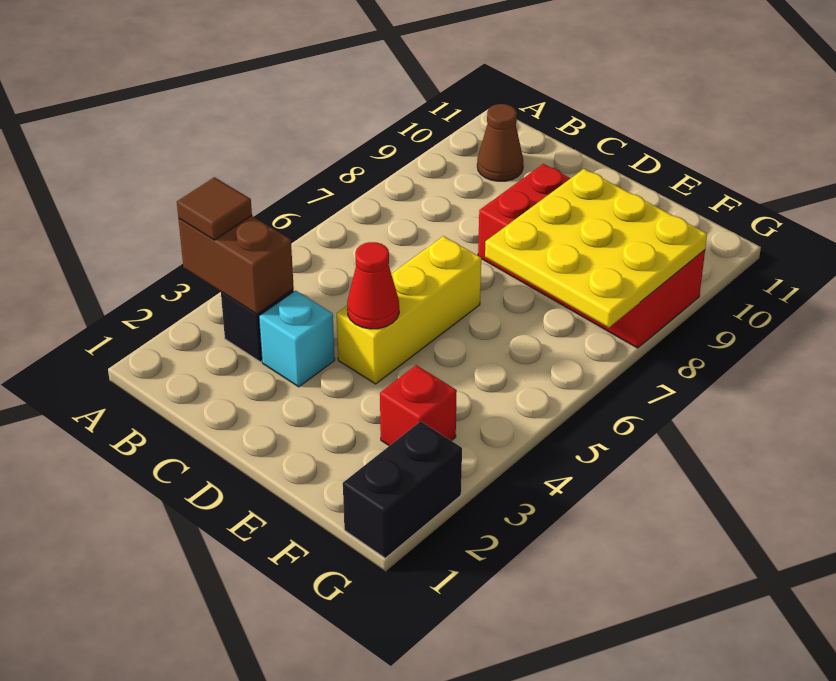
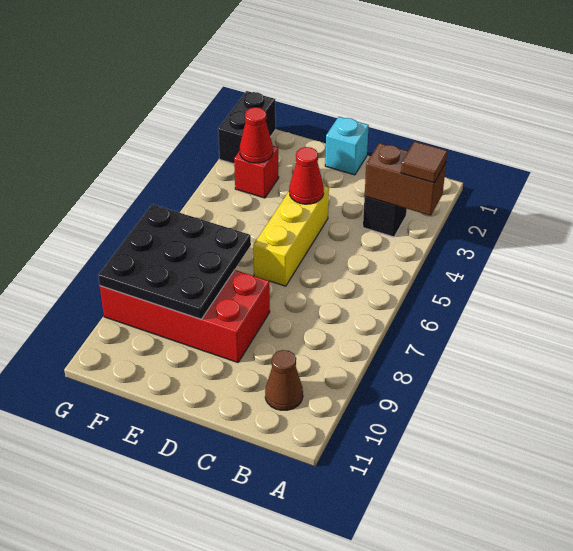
cyan brick C3 level 1 -> cyan brick D1 level 1
yellow plate E7:G9 level 2 -> black plate E7:G9 level 2
none -> red cone F3 level 2

